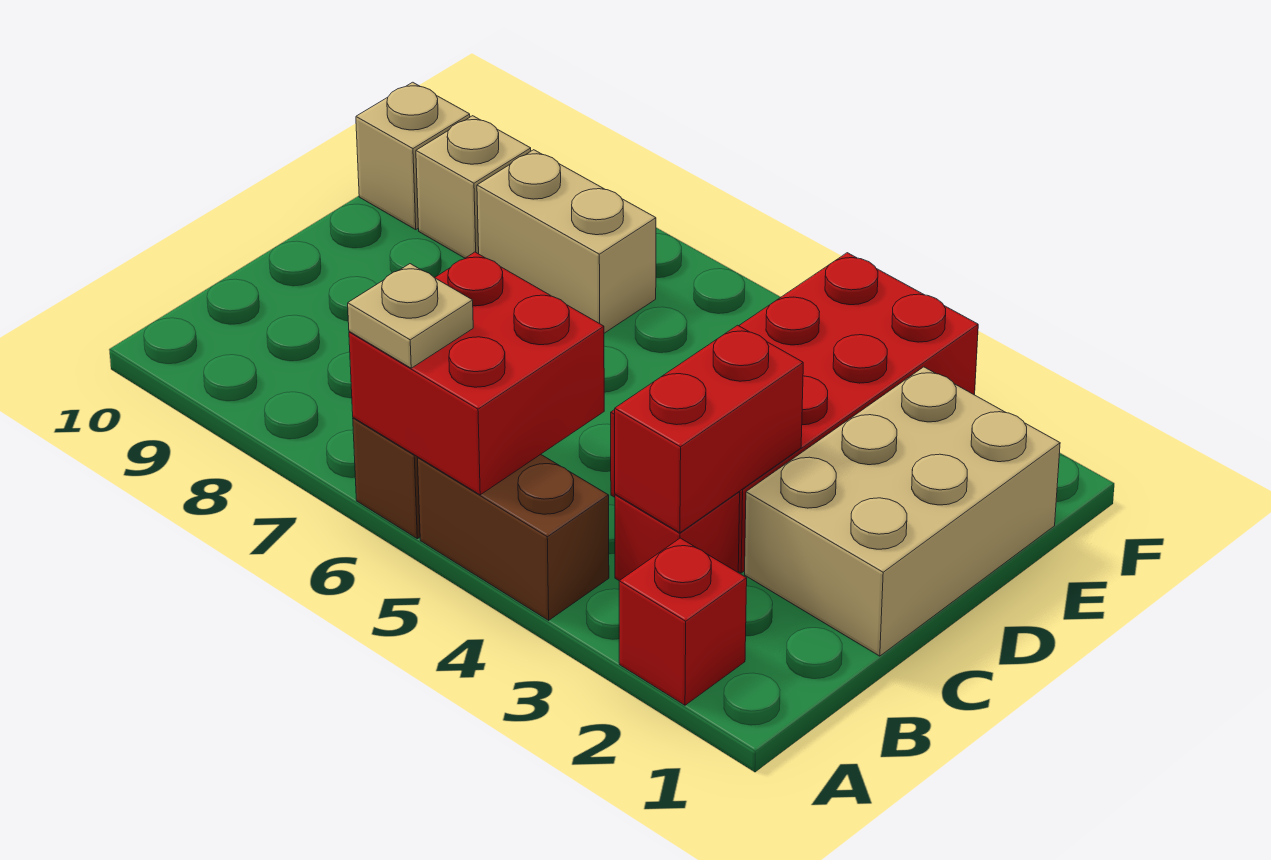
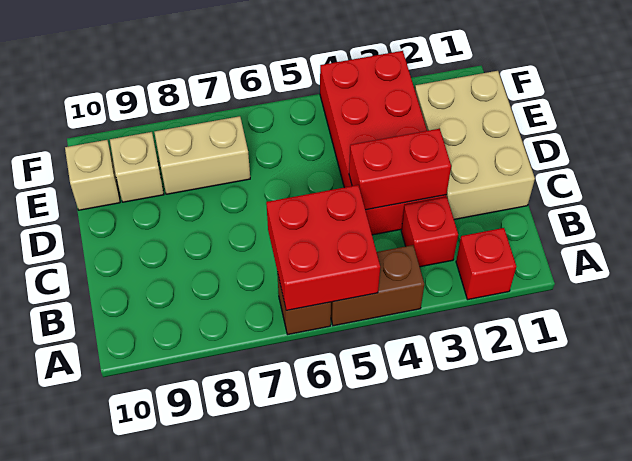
tan plate A6 level 3 -> none
red brick B3:C3 level 2 -> red brick C3:C4 level 2

